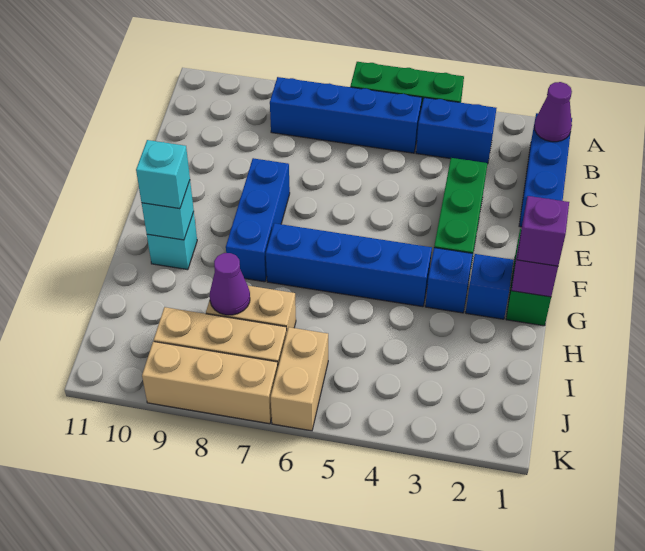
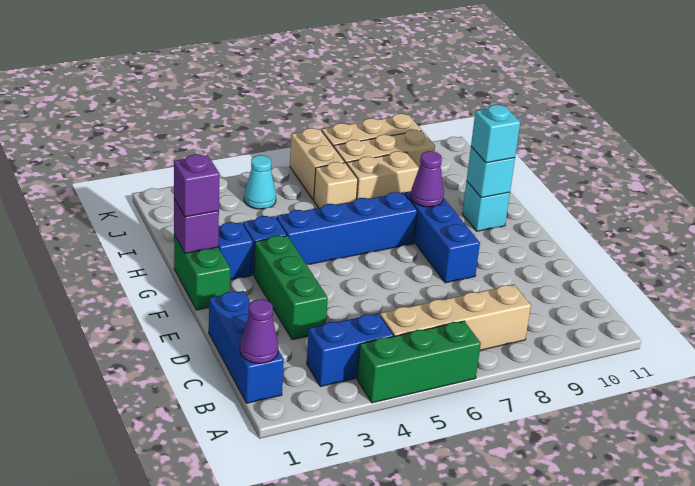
blue brick B5:B8 level 1 -> tan brick B5:B8 level 1
none -> tan brick I6 level 1
purple cone I8 level 2 -> purple cone G8 level 2
none -> cyan cone J4 level 1

